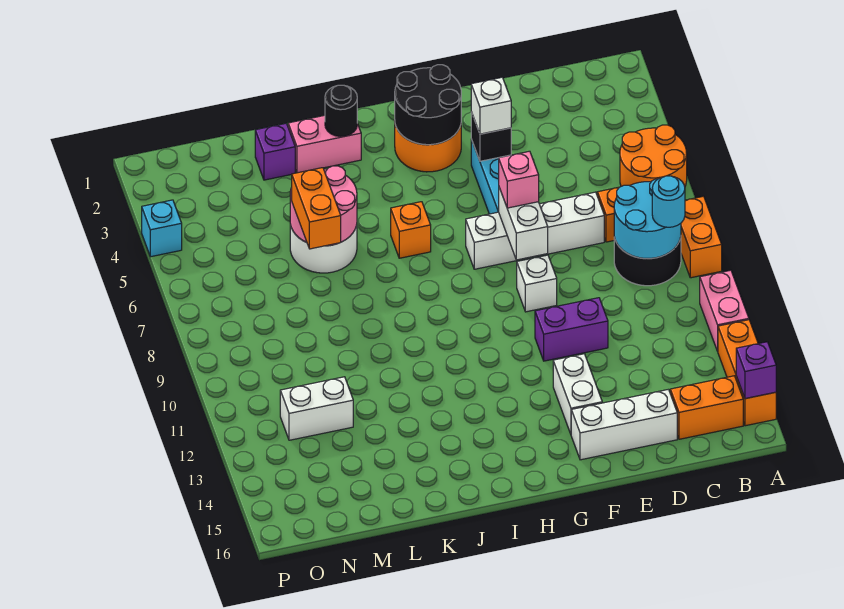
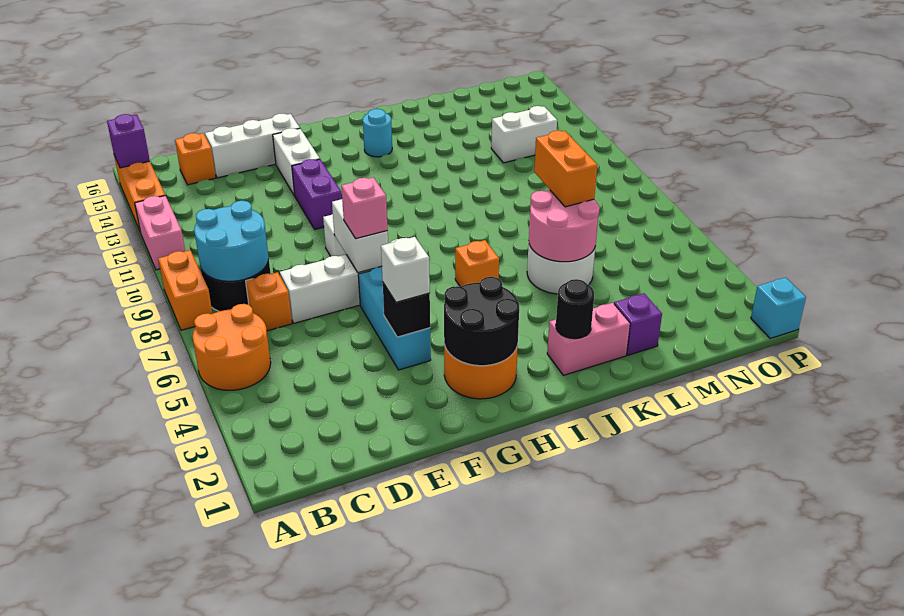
cyan round brick B9 level 3 -> cyan round brick I14 level 1
orange brick B15:C15 level 1 -> orange brick C15 level 1
purple brick E11:F11 level 1 -> purple brick F11:F12 level 1
cyan brick P4 level 1 -> cyan brick P1 level 1

